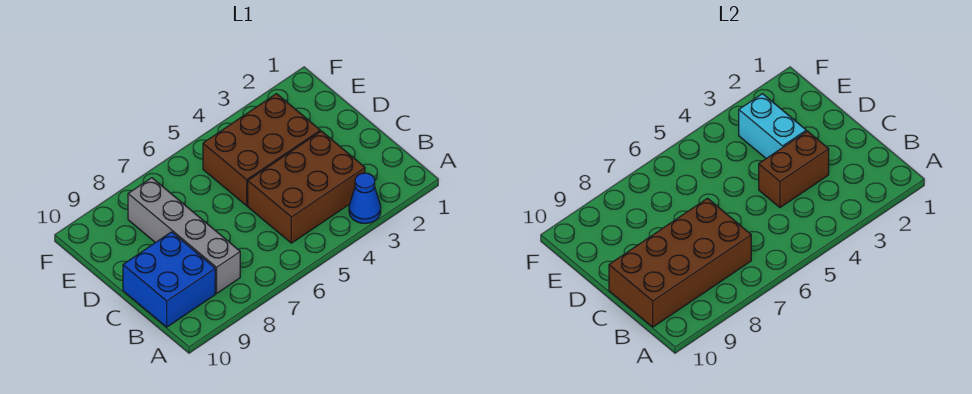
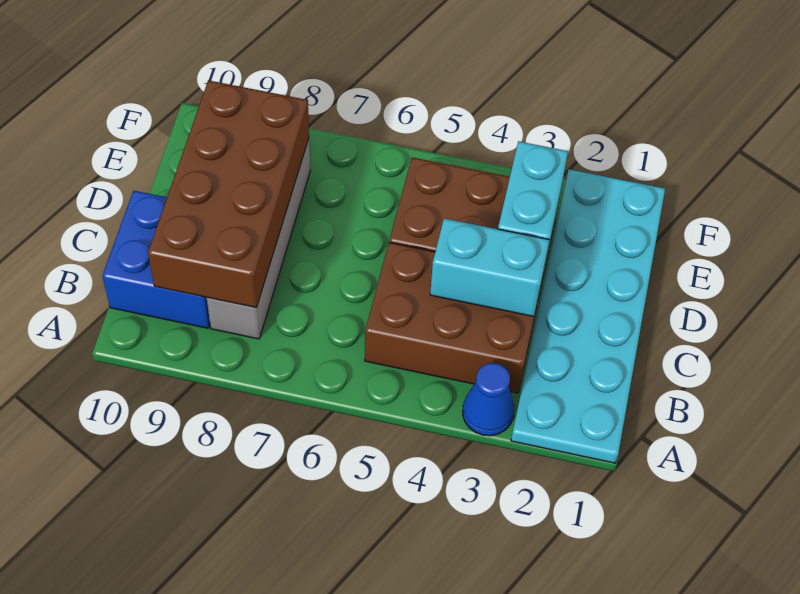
none -> cyan plate A1:F2 level 1
brown brick B7:C10 level 2 -> brown brick B8:E9 level 2
brown brick C3:C4 level 2 -> cyan brick C3:C4 level 2

